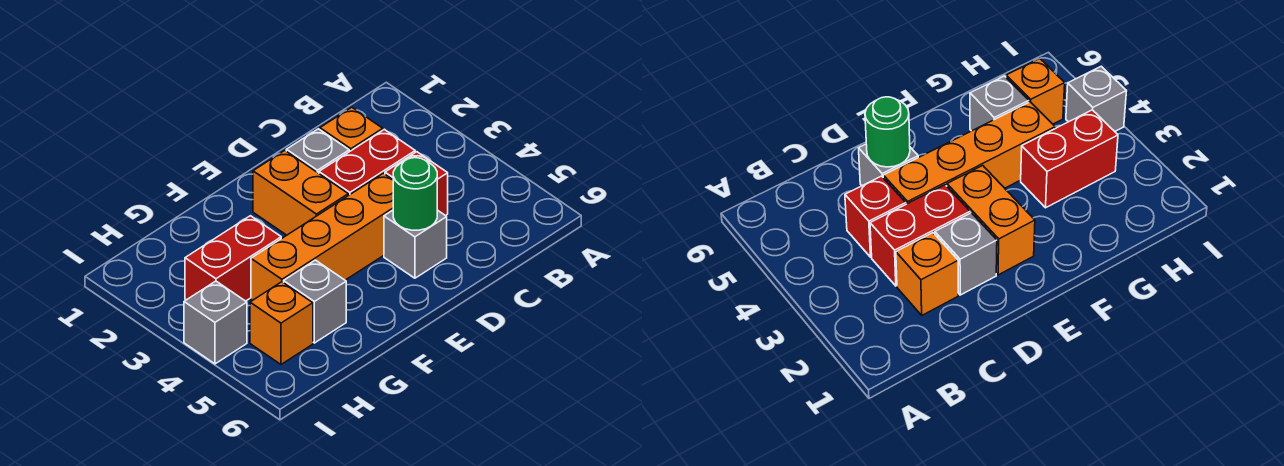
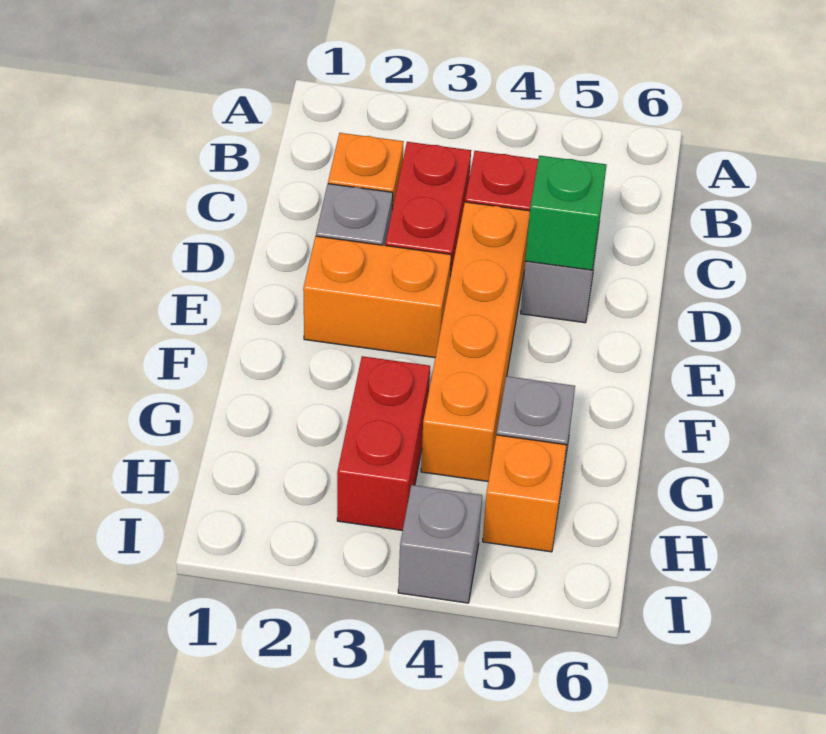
green round brick D5 level 2 -> green brick D5 level 2

